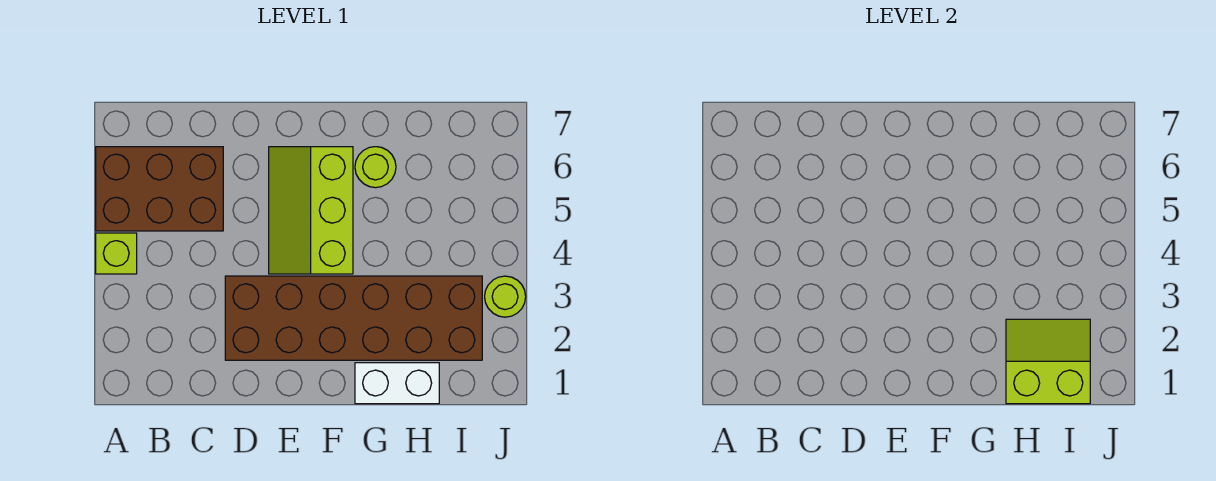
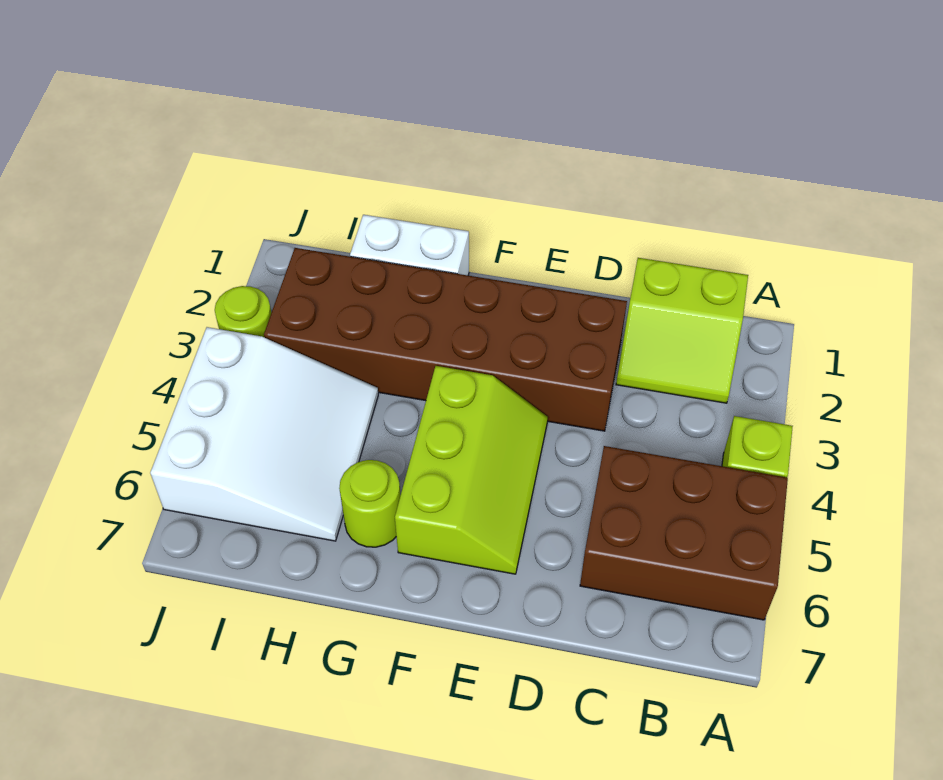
lime slope H1:I2 level 2 top 1 -> lime slope B1:C2 level 1 top 1
none -> white slope H4:J6 level 1 top J

